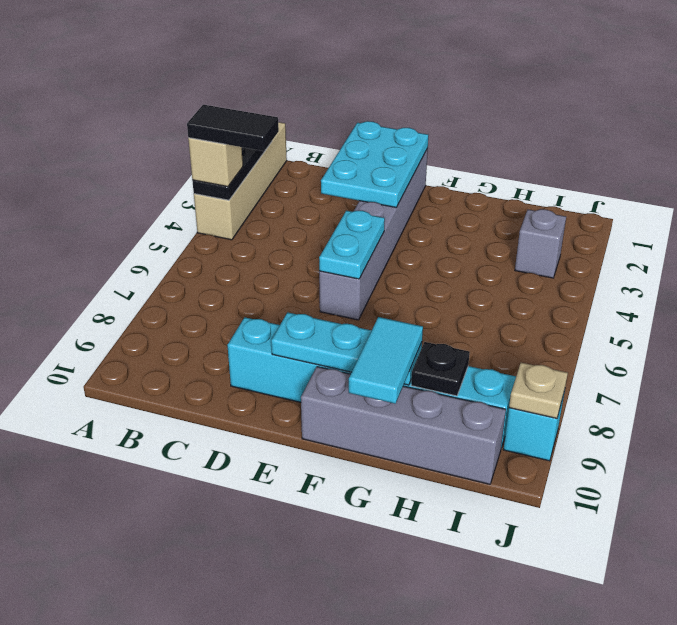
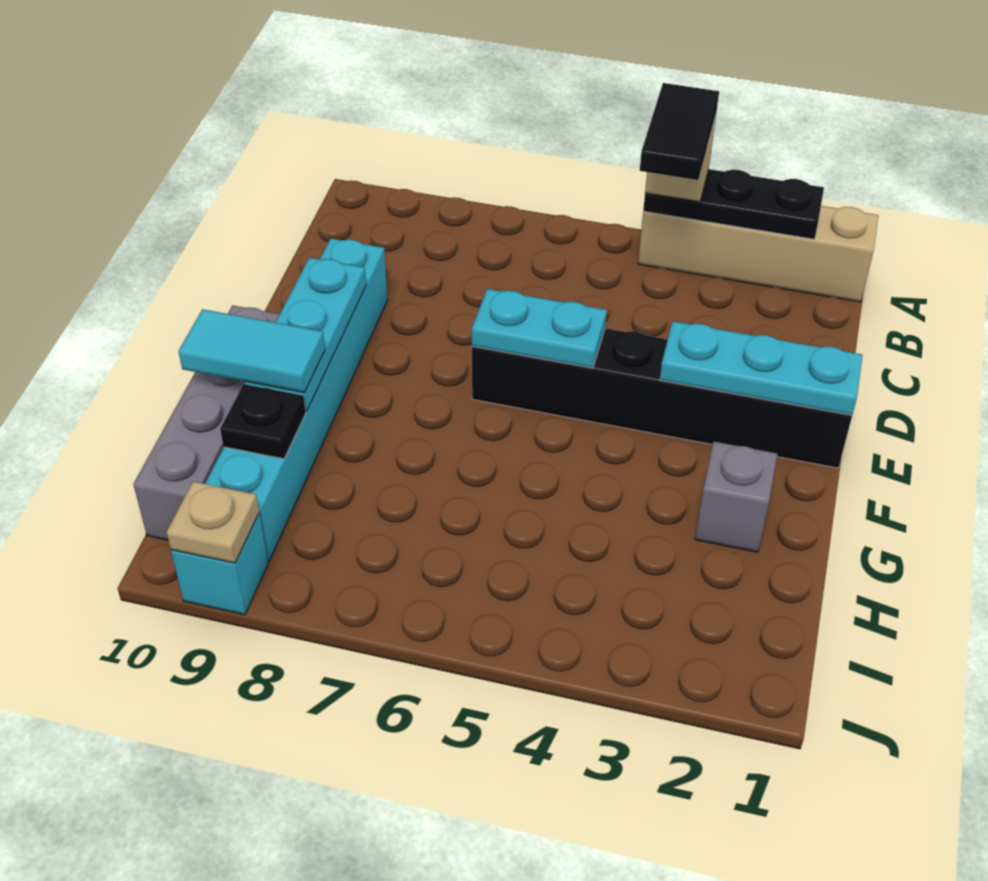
cyan plate D1:E3 level 2 -> cyan plate E1:E3 level 2
grey brick E1:E6 level 1 -> black brick E1:E6 level 1
grey brick I3 level 1 -> grey brick G2 level 1

